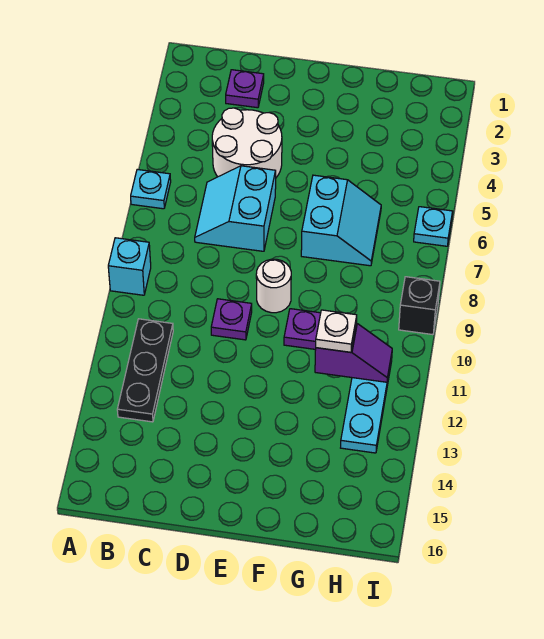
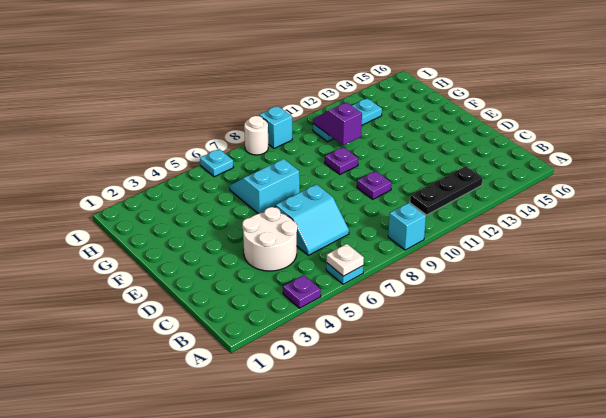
purple plate C2 level 1 -> purple plate A4 level 1
white round brick E9 level 1 -> white round brick I8 level 1
white plate G11 level 3 -> white plate A6 level 2
black brick I9 level 1 -> cyan brick I9 level 1

